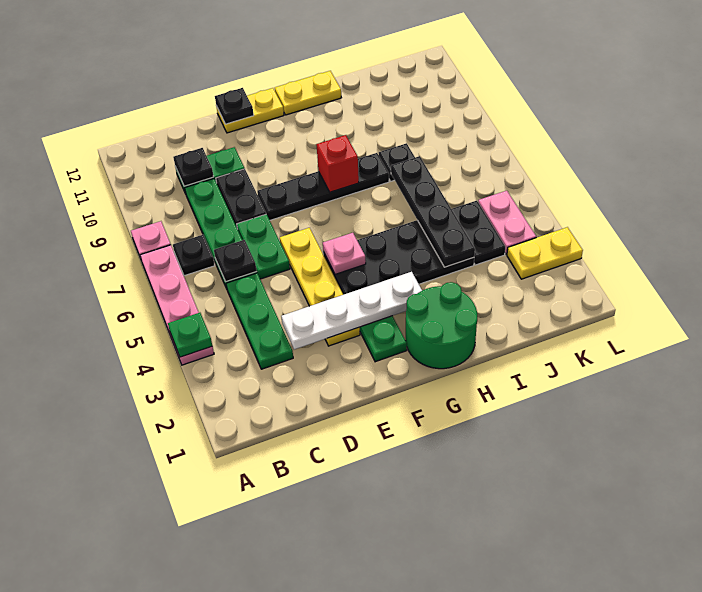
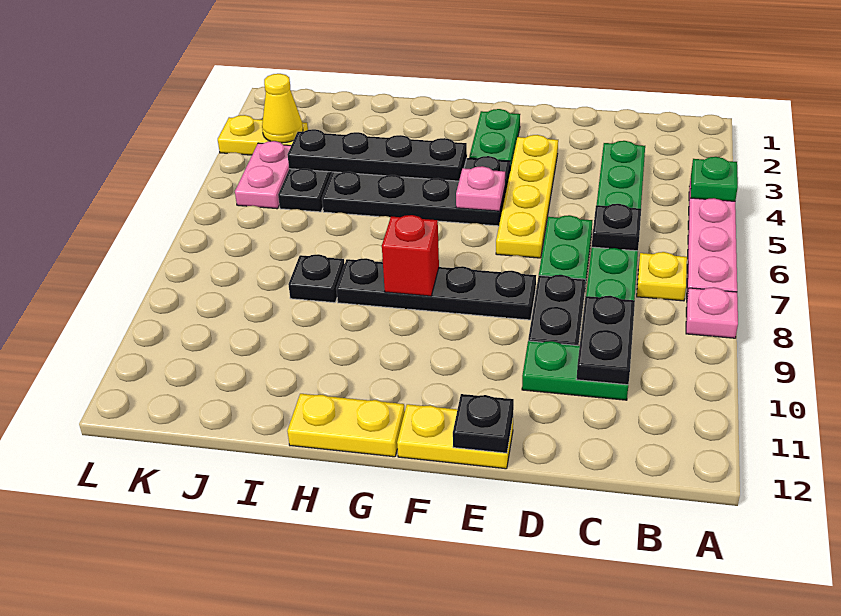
black plate B7 level 1 -> yellow plate B7 level 1
black plate C10 level 2 -> black plate C9:C10 level 2
white plate D3:G3 level 2 -> none
green round brick G1:H2 level 1 -> none
black plate I4:I7 level 2 -> black plate G4:J4 level 2
none -> yellow cone K3 level 2

